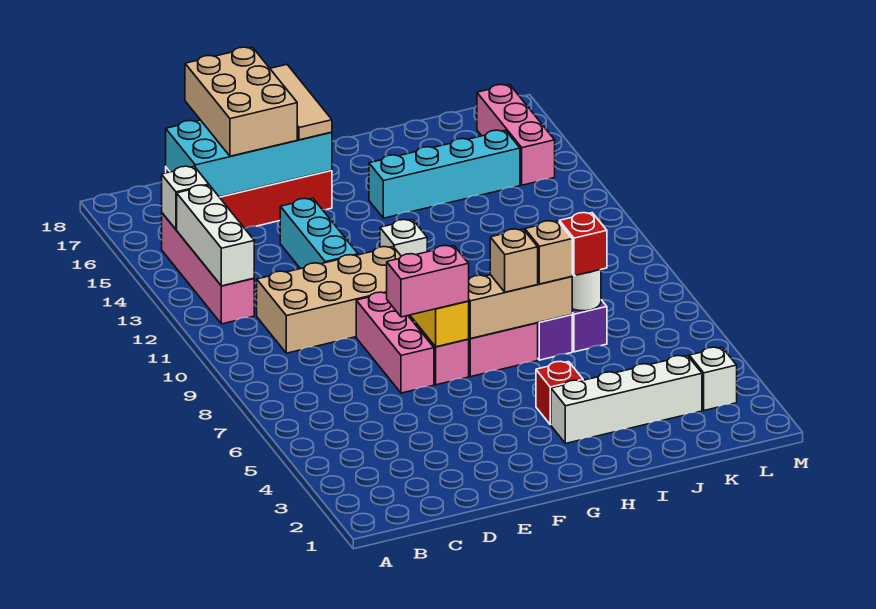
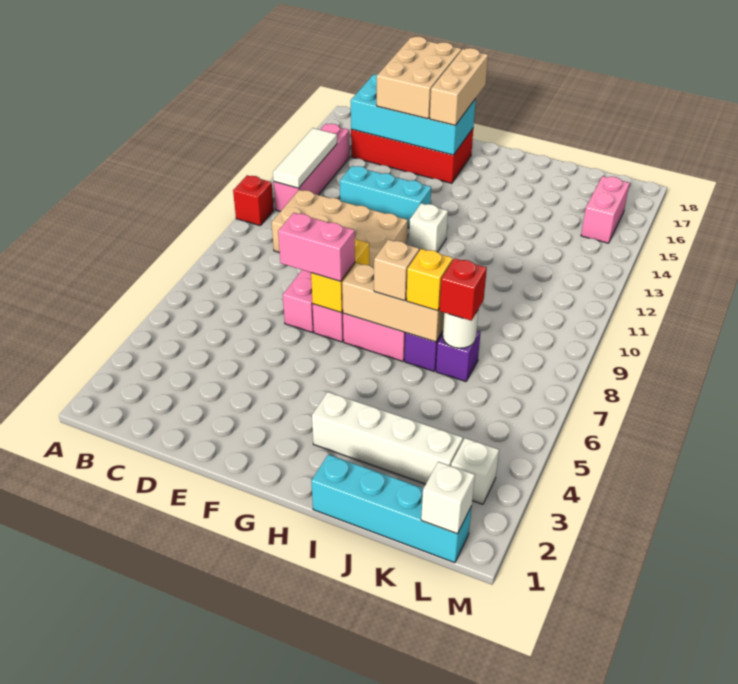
white brick B12:B14 level 2 -> white tile B12:B14 level 2
white brick B15 level 2 -> white brick L1 level 2
cyan brick E12:E14 level 1 -> cyan brick D13:F13 level 1
tan tile F16:F18 level 3 -> tan brick F16:F18 level 3
red brick H4 level 1 -> red brick A11 level 1
cyan brick H15:K15 level 1 -> cyan brick I1:L1 level 1
tan brick I7 level 3 -> yellow brick I7 level 3
pink brick L15:L17 level 1 -> pink brick L15:L16 level 1

